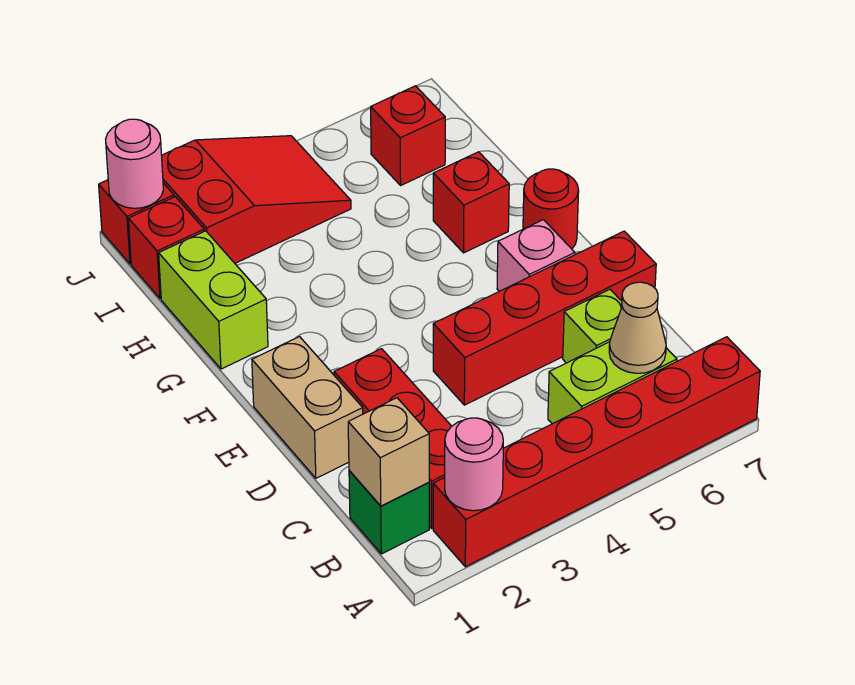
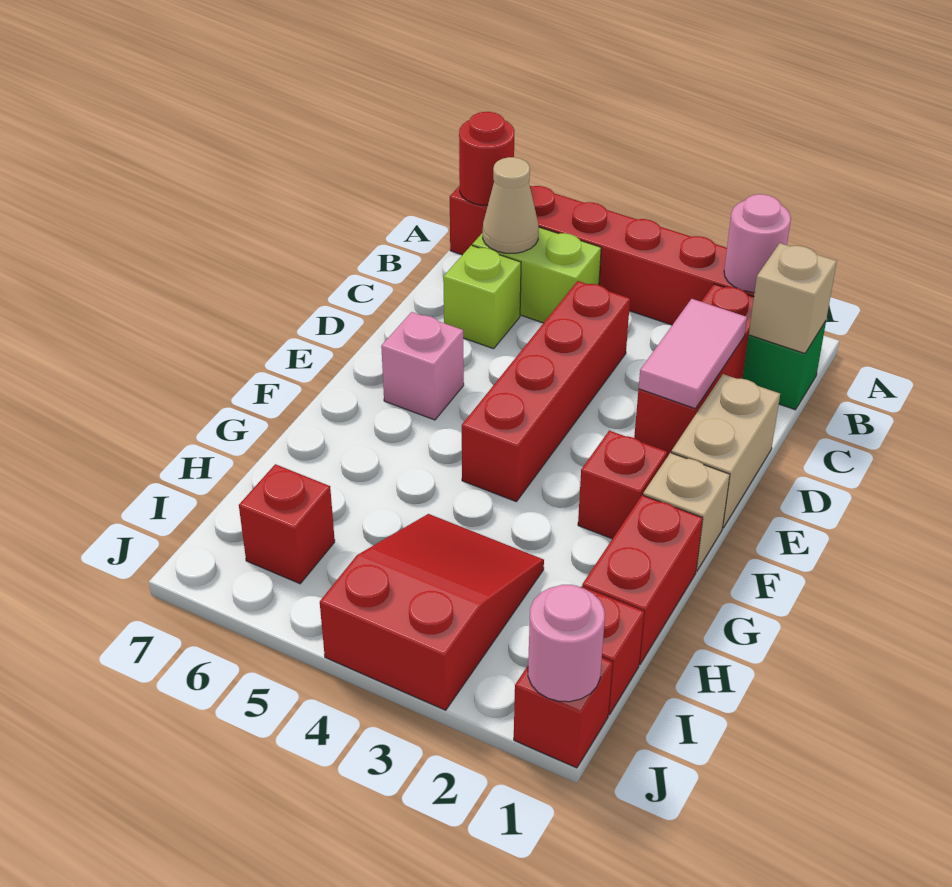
none -> pink tile C2:D2 level 2
red brick D4:D7 level 1 -> red brick C4:F4 level 1
none -> tan brick F1 level 1
red round brick F7 level 1 -> red round brick A7 level 2
lime brick G1:H1 level 1 -> red brick G1:H1 level 1
red brick G6 level 1 -> red brick F2 level 1
red slope I2:J4 level 1 top 2 -> red slope H3:J4 level 1 top J

